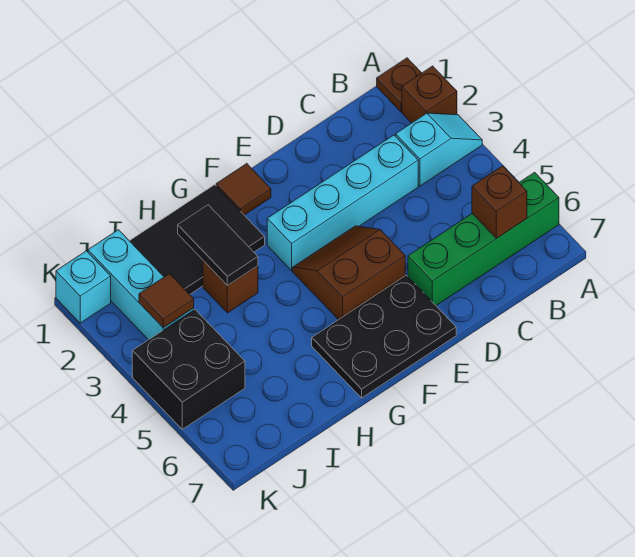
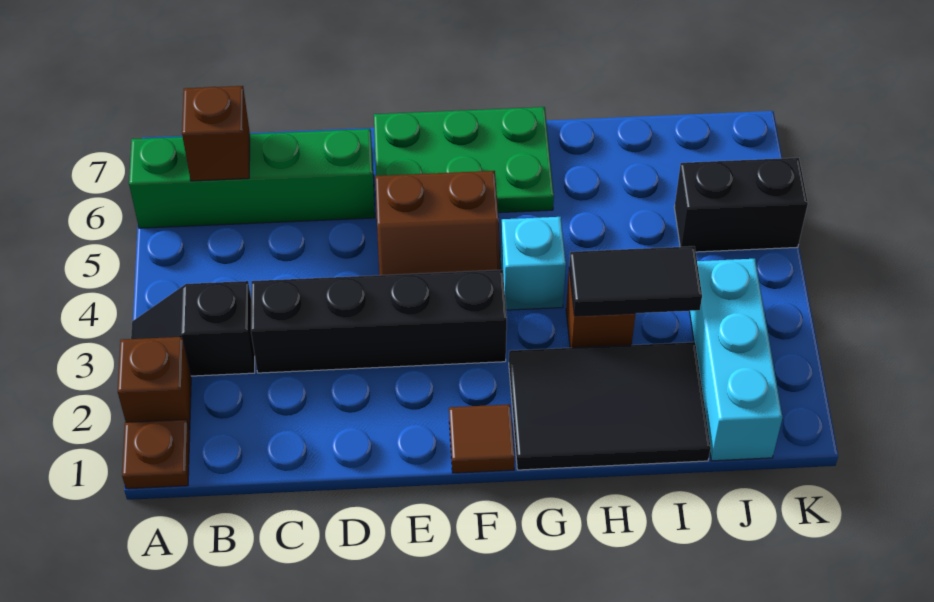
cyan slope A3:B3 level 1 top B -> black slope A3:B3 level 1 top B
cyan brick C3:F3 level 1 -> black brick C3:F3 level 1
black plate E6:G7 level 1 -> green plate E6:G7 level 1
black tile H2:H3 level 2 -> black tile H3:I3 level 2
brown tile J3 level 2 -> none
black brick J4:K5 level 1 -> black brick J5:K5 level 1
cyan brick K1 level 1 -> cyan brick G4 level 1

